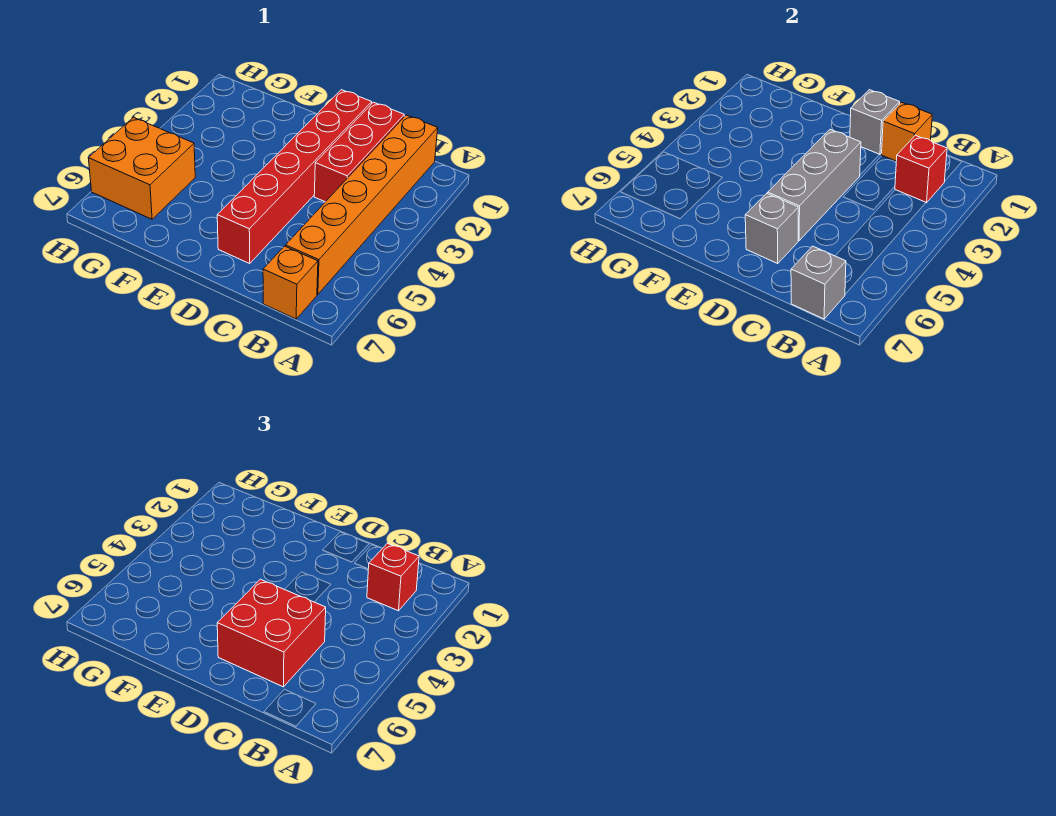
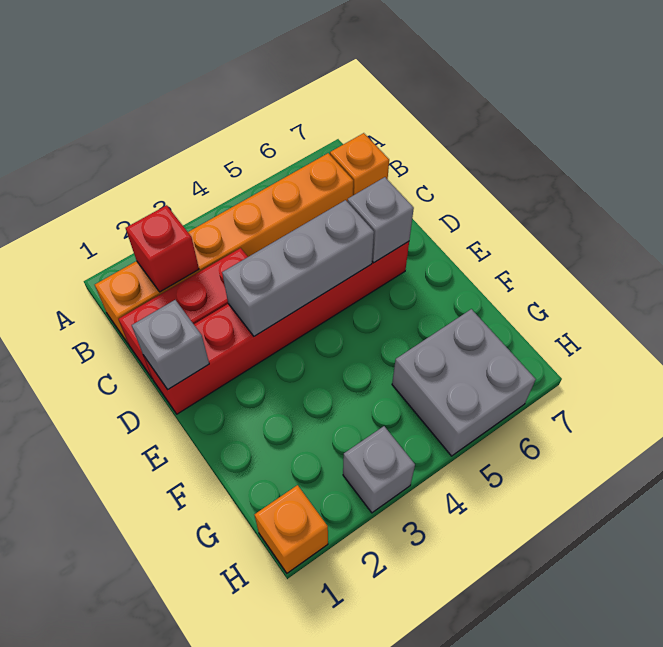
red brick B2 level 3 -> none
grey brick B7 level 2 -> grey brick H3 level 1
orange brick C1 level 2 -> orange brick H1 level 1
red brick C5:D6 level 3 -> none
orange brick G5:H6 level 1 -> grey brick G5:H6 level 1

